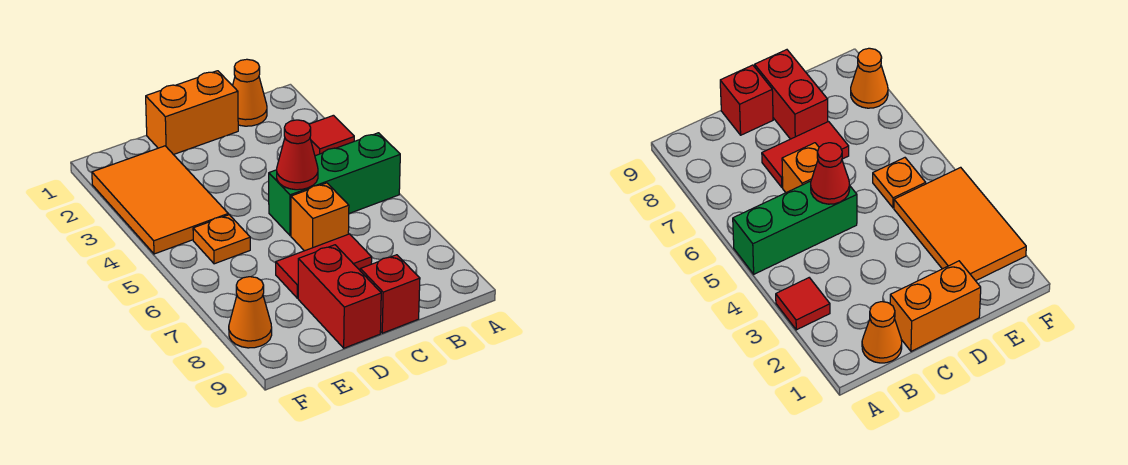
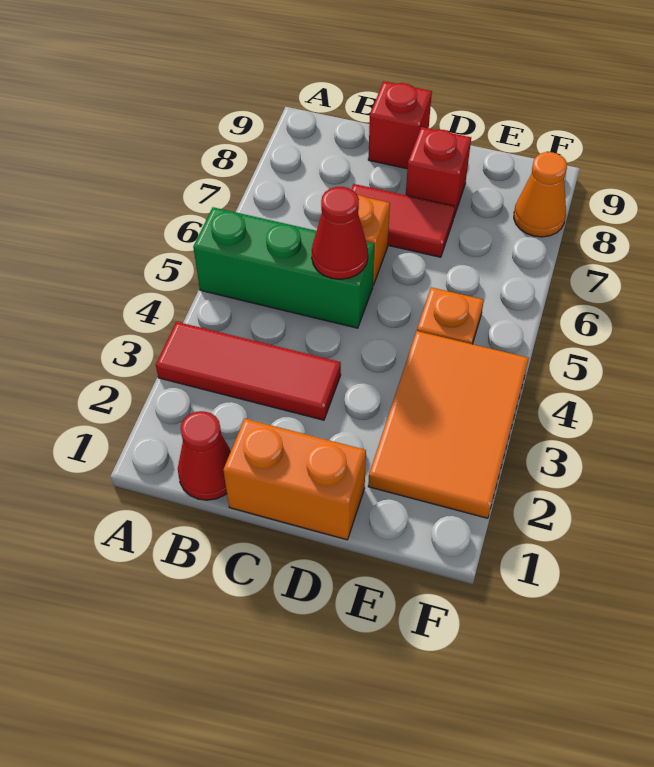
red tile A3 level 1 -> red tile A3:C3 level 1
orange cone B1 level 1 -> red cone B1 level 1
red brick D8:D9 level 1 -> red brick D8 level 1

